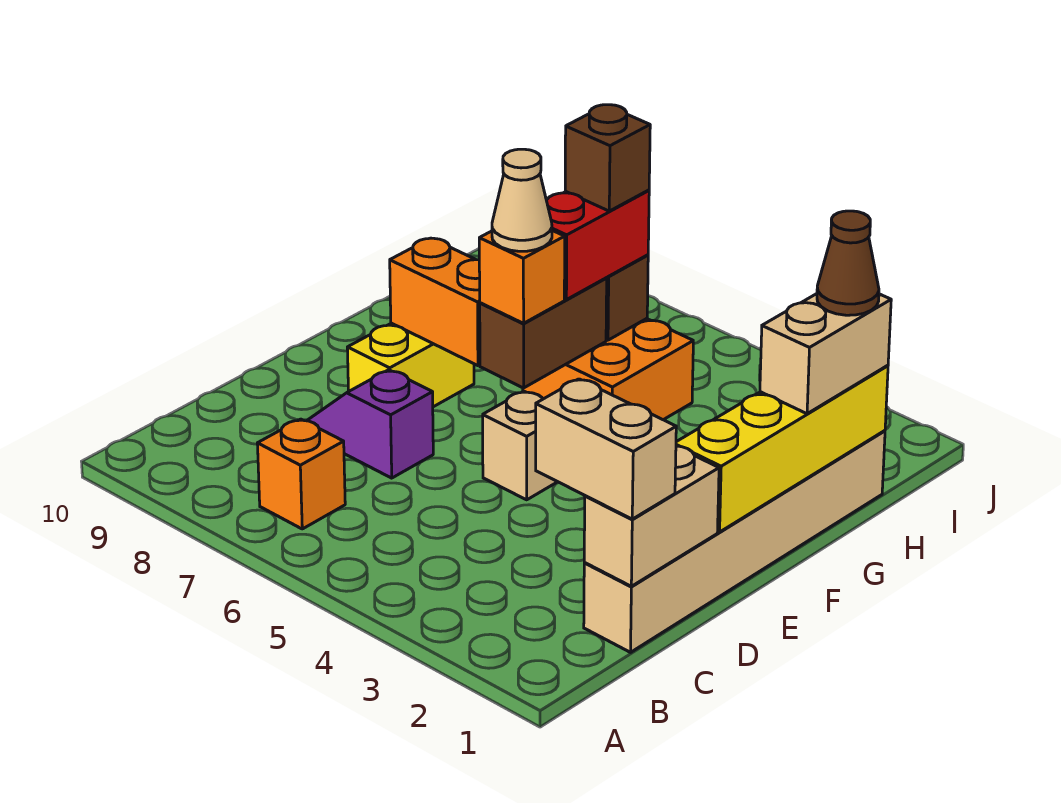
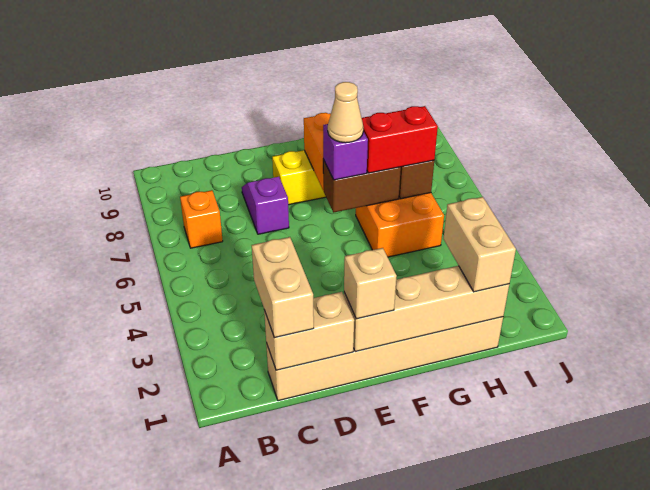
yellow brick E1:H1 level 2 -> tan brick E1:H1 level 2
tan brick E5 level 1 -> tan brick E1 level 3
orange brick F6 level 3 -> purple brick F6 level 3
tan brick G1:H1 level 3 -> tan brick H1:H2 level 3
brown cone H1 level 4 -> none
brown brick H6 level 4 -> none

